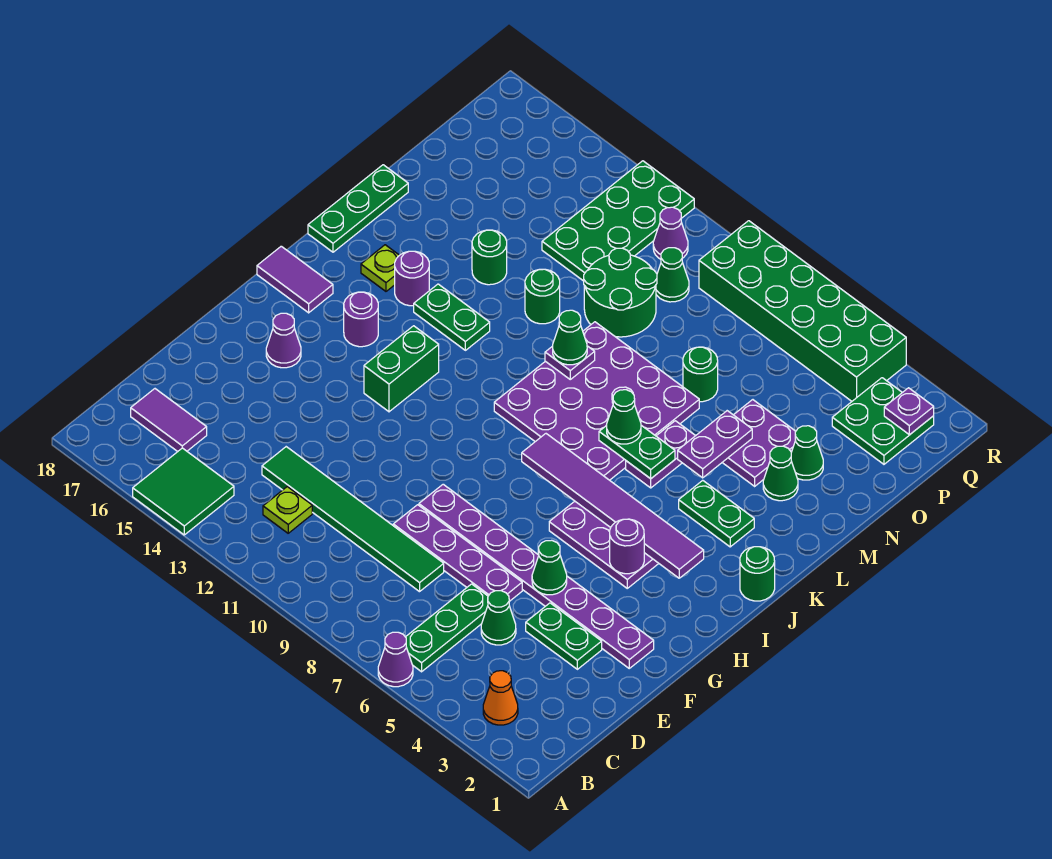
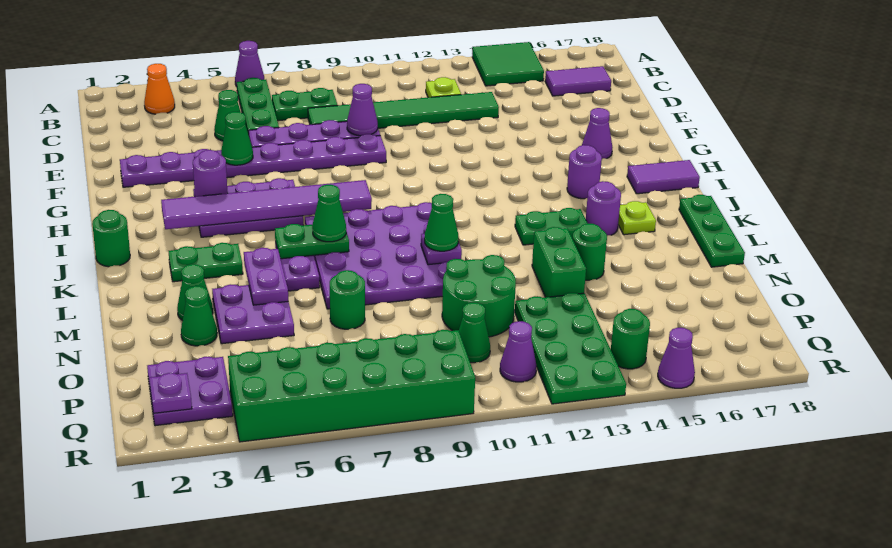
green plate E3:E4 level 1 -> green plate C7:C8 level 1
none -> purple cone E9 level 2
green brick H13:I13 level 1 -> green brick M13:N13 level 1
green round brick M12 level 1 -> green round brick Q14 level 1
green plate P2:Q3 level 1 -> purple plate P2:Q3 level 1
none -> purple cone R15 level 1

